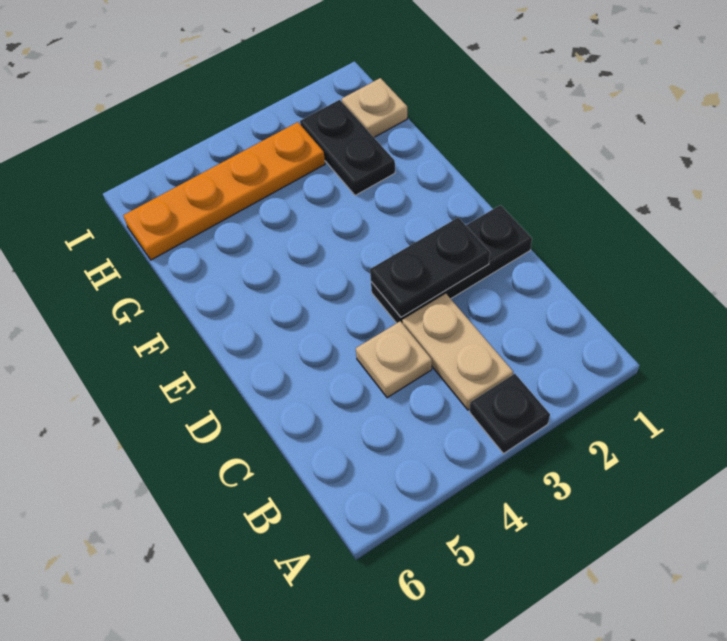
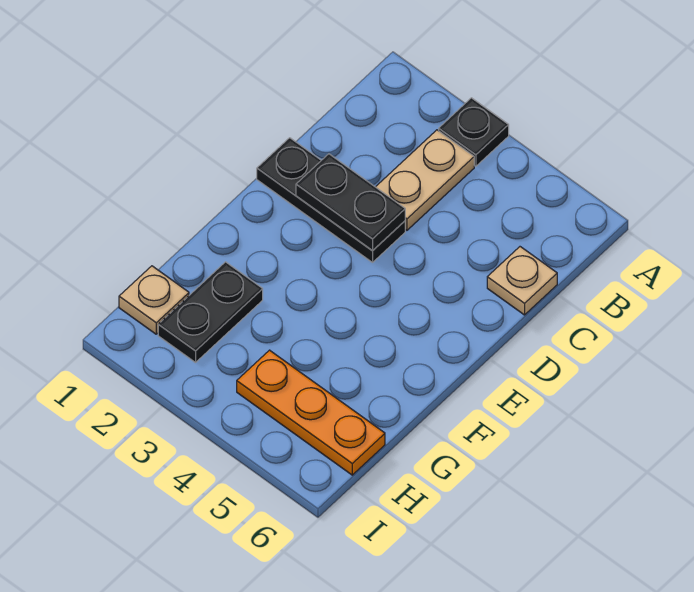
tan plate C4 level 1 -> tan plate C6 level 1
orange plate H3:H6 level 1 -> orange plate H4:H6 level 1

